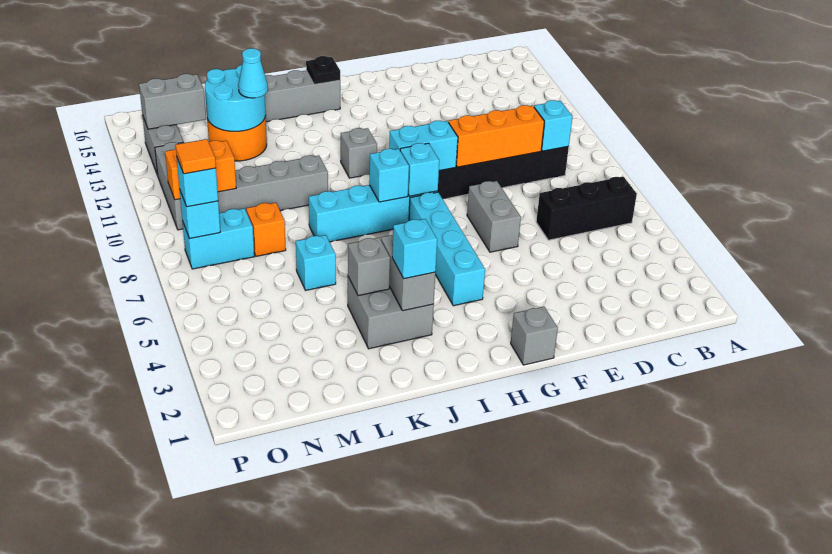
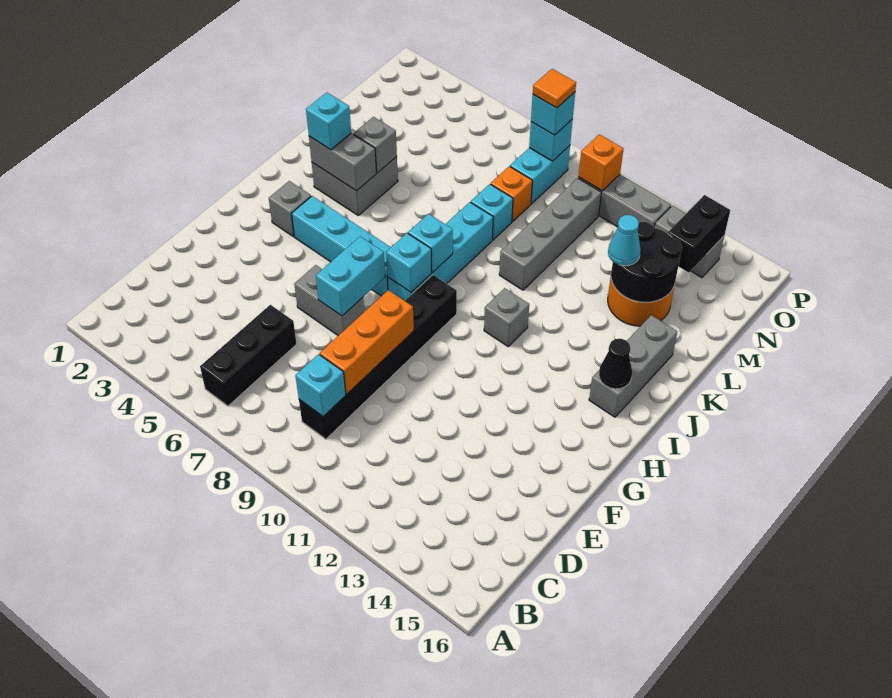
grey brick G1 level 1 -> grey brick H3 level 1
cyan brick G9:H9 level 2 -> cyan brick F7:G7 level 2
black plate I15 level 2 -> black cone I15 level 2
cyan brick L6 level 1 -> cyan brick L8 level 1
cyan round brick L13:M14 level 2 -> black round brick L13:M14 level 2
orange brick N10:O10 level 2 -> orange brick O10 level 2
grey brick N14:O14 level 2 -> black brick N14:O14 level 2

